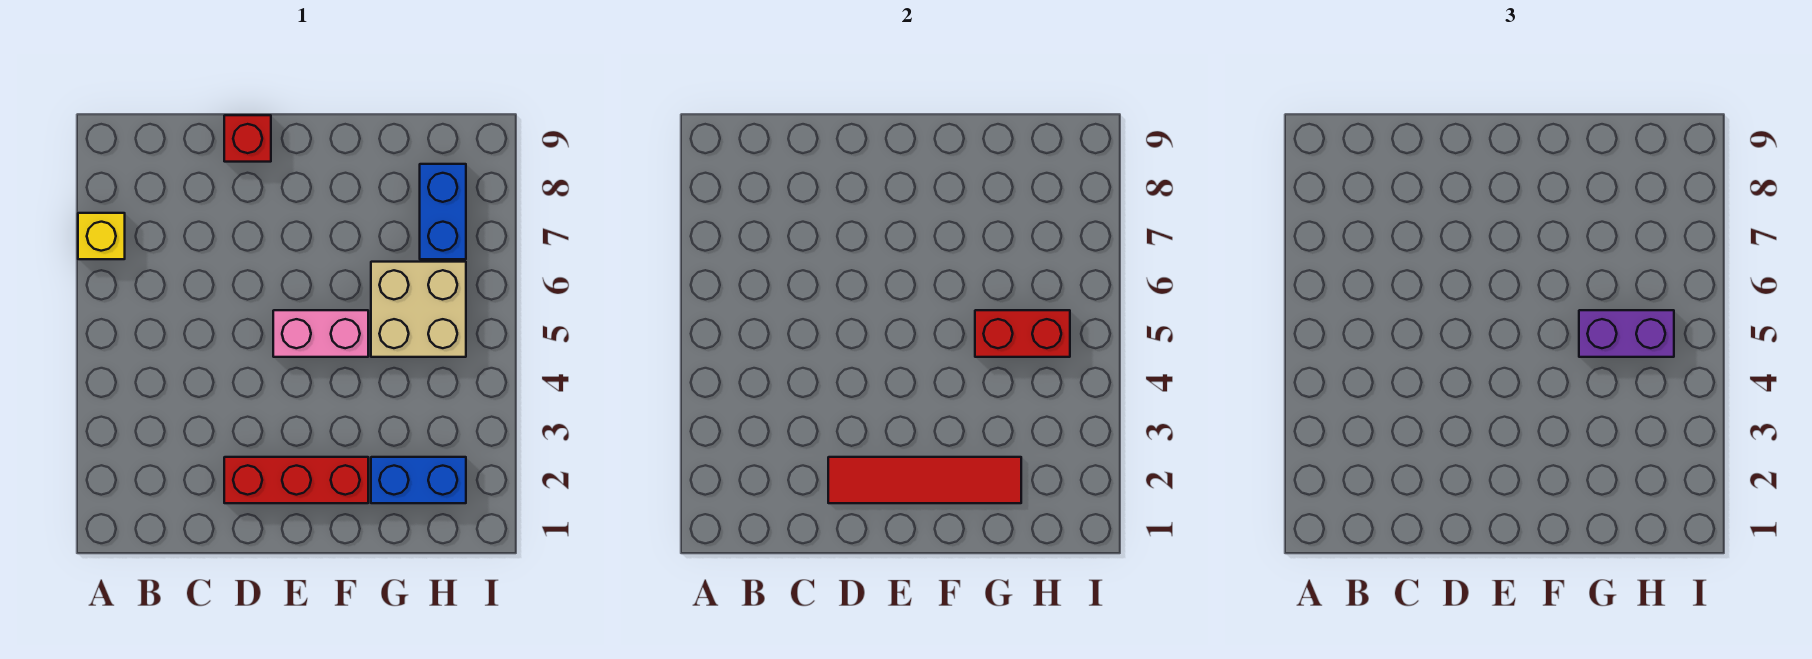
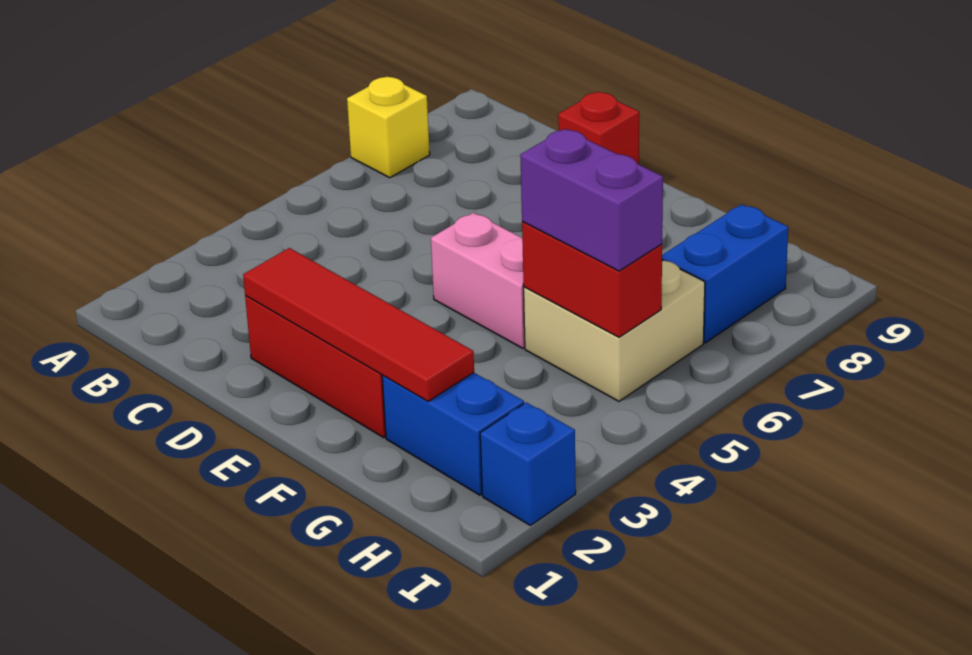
none -> blue brick I2 level 1

